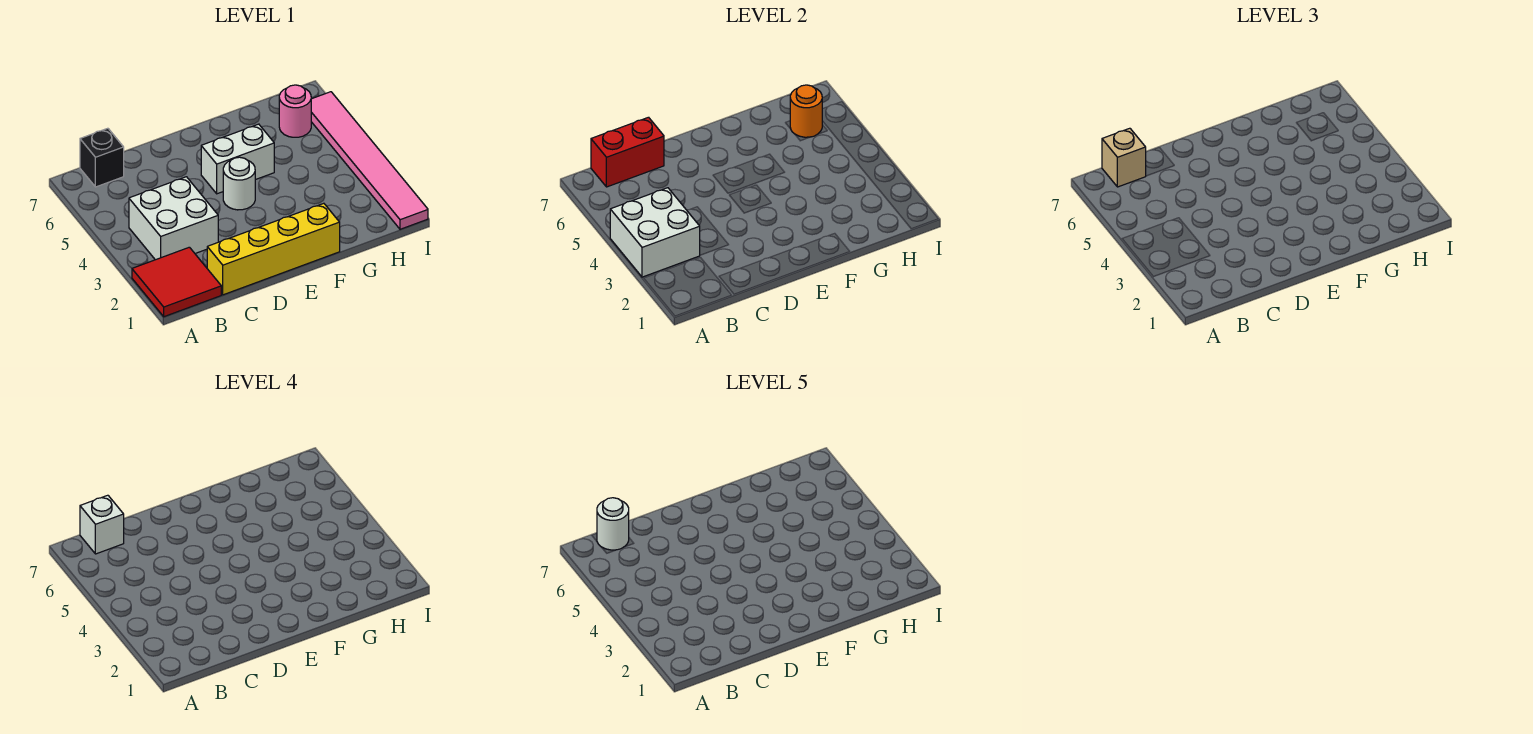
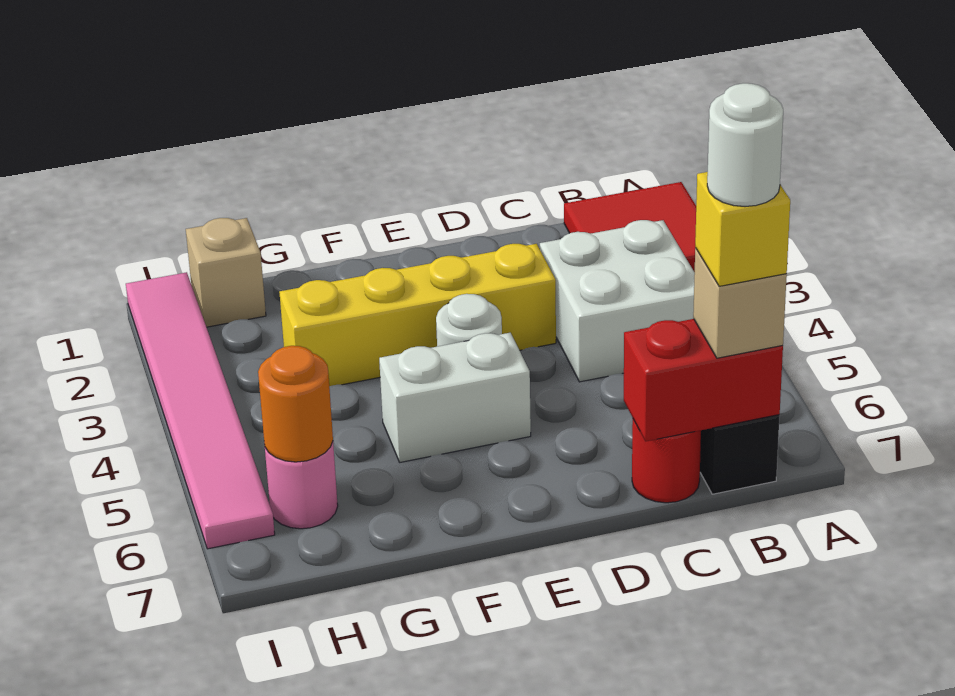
white brick A3:B4 level 2 -> none
white brick B7 level 4 -> yellow brick B7 level 4
yellow brick C1:F1 level 1 -> yellow brick D3:G3 level 1
none -> red round brick C7 level 1
none -> tan brick H1 level 1

